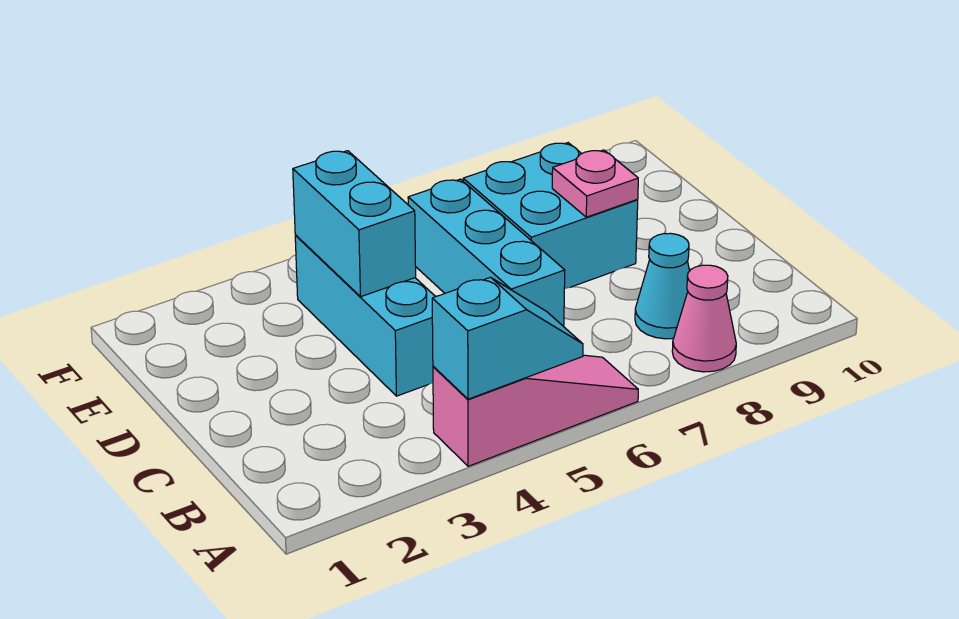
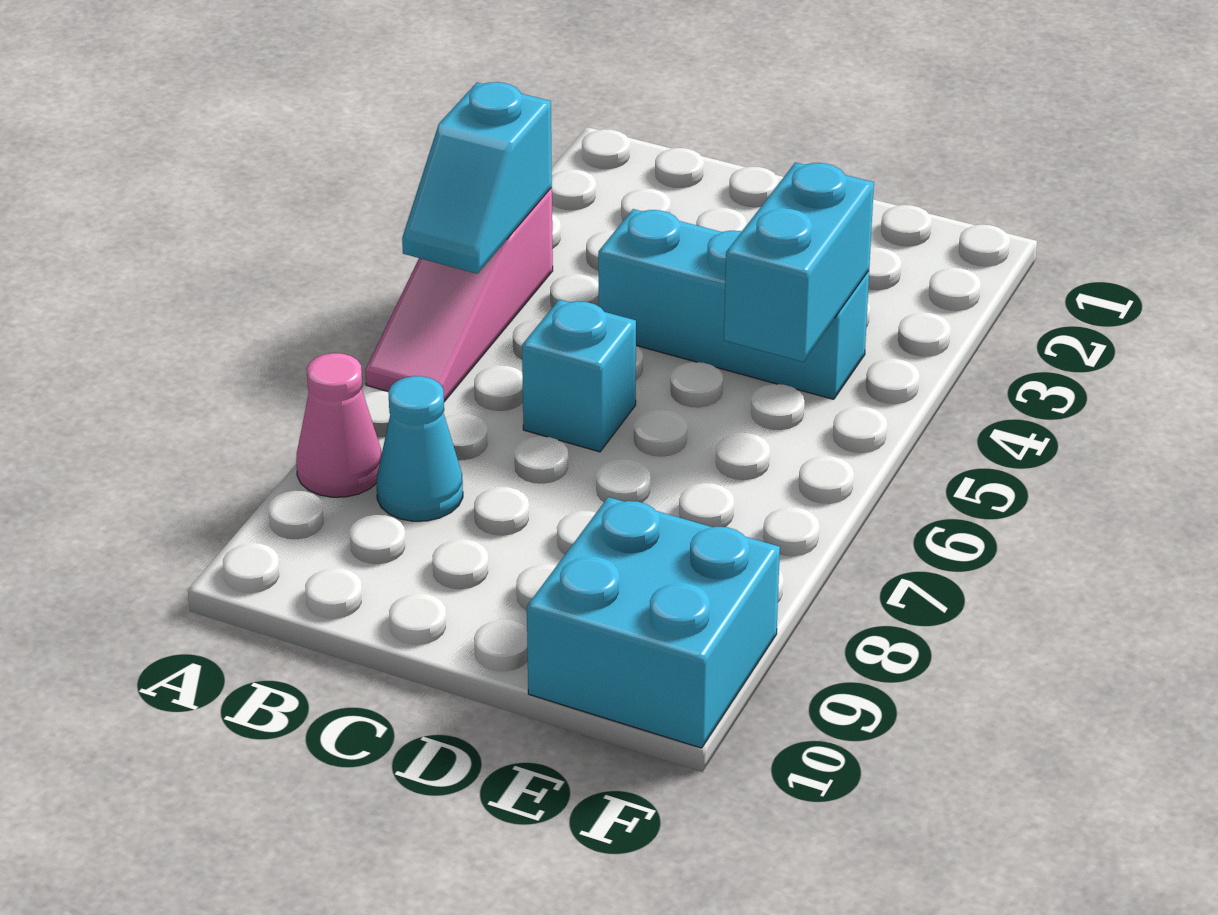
cyan brick C6:E6 level 1 -> cyan brick C6 level 1
cyan brick D4:E4 level 2 -> cyan brick E4:E5 level 2
cyan brick D7:E8 level 1 -> cyan brick E9:F10 level 1
pink plate D8 level 2 -> none

